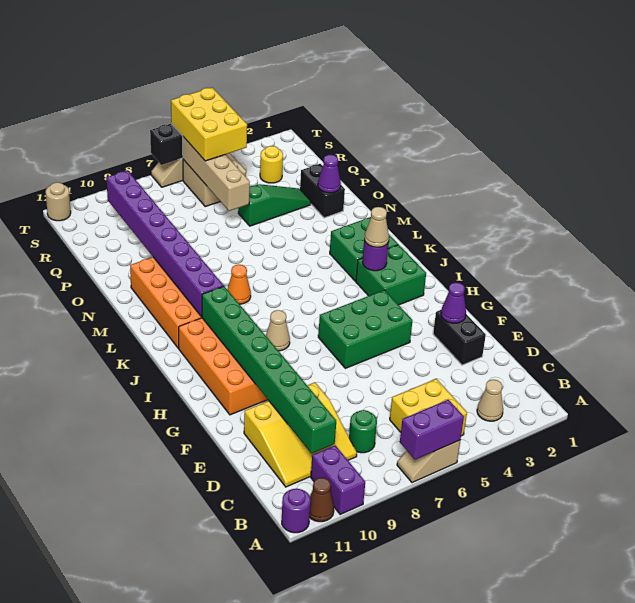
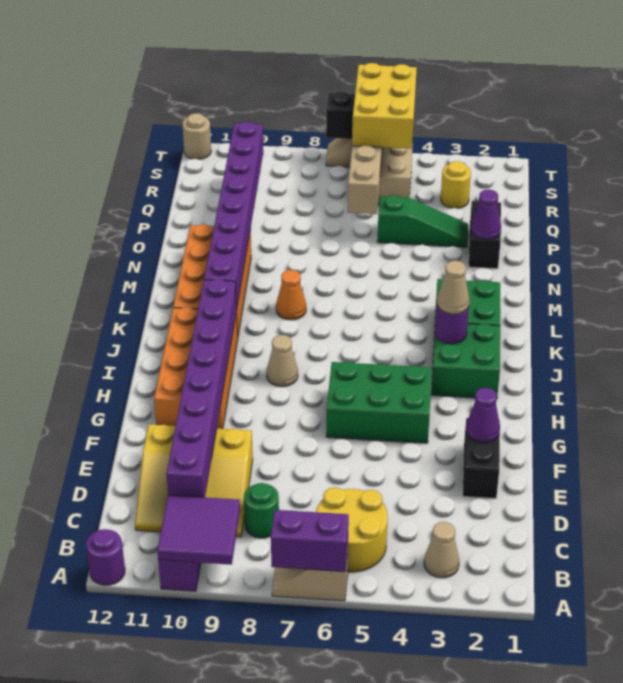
none -> purple tile A9:B10 level 2
brown cone A11 level 1 -> none
yellow brick B5:C6 level 1 -> yellow round brick B5:C6 level 1
green brick C10:J10 level 2 -> purple brick C10:J10 level 2

